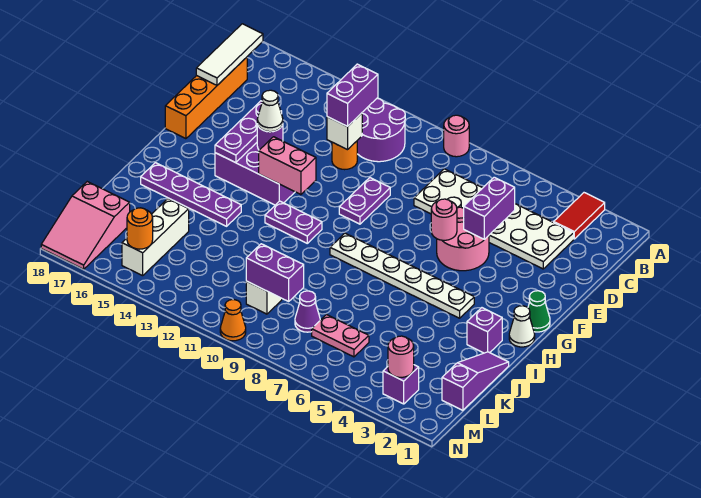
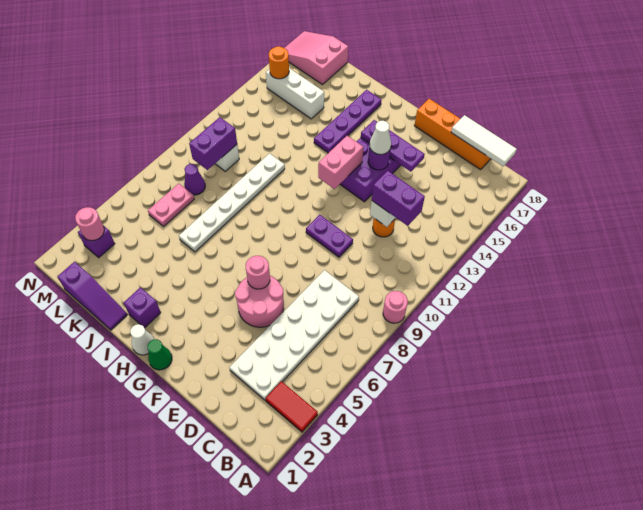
purple round brick B11:C12 level 1 -> none
purple brick D5:E5 level 2 -> none
white plate H4:H9 level 1 -> white plate J6:J11 level 1
purple plate H11:H12 level 1 -> none
orange cone N10 level 1 -> none

